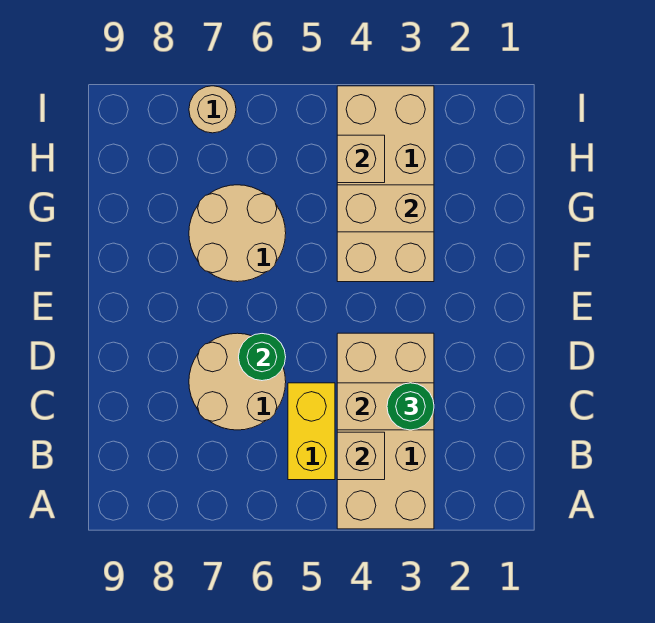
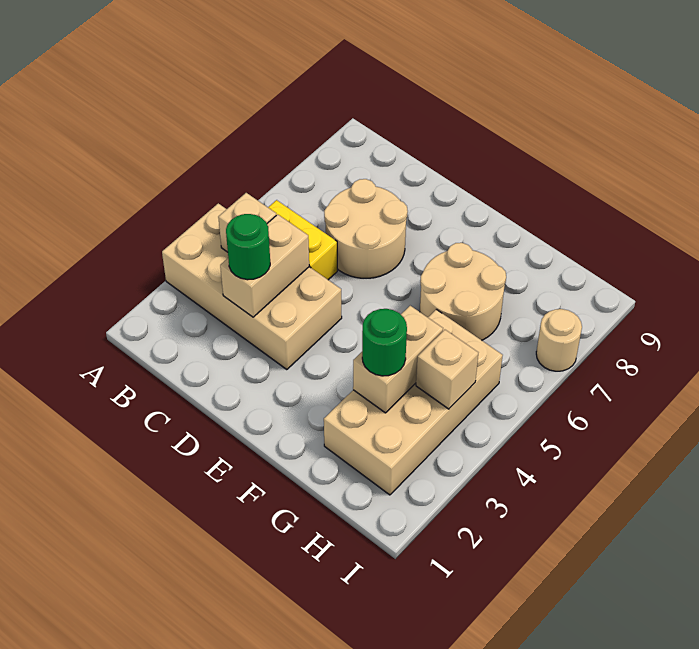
green round brick D6 level 2 -> green round brick G3 level 3
tan brick F3:I4 level 1 -> tan brick G2:H5 level 1

